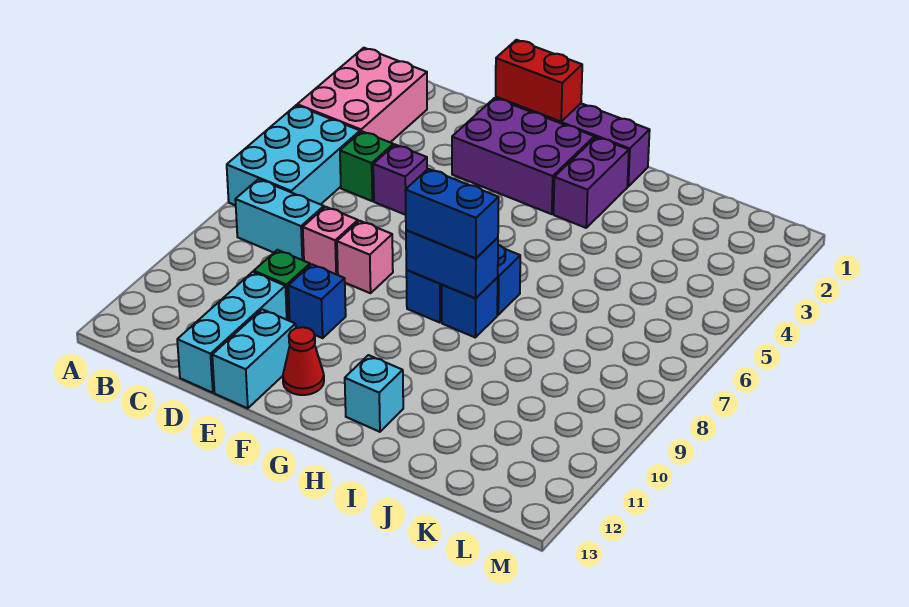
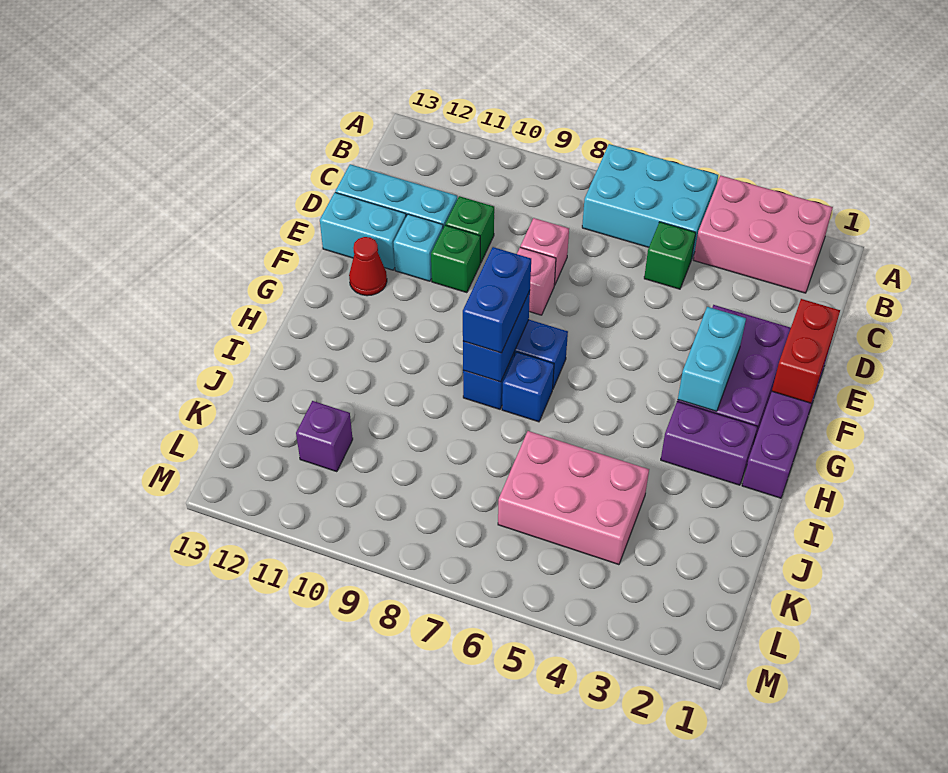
cyan brick B8:C8 level 1 -> cyan brick F3:G3 level 2
purple brick D5 level 1 -> purple brick K11 level 1
blue brick E10 level 1 -> green brick E10 level 1
cyan brick H12 level 1 -> cyan brick E11 level 1
none -> pink brick J4:K6 level 1

